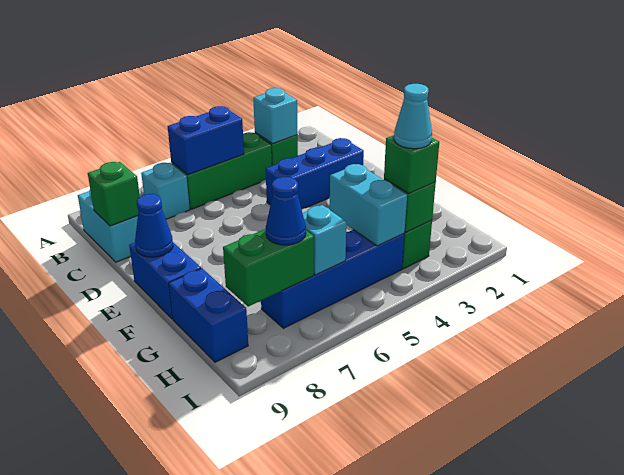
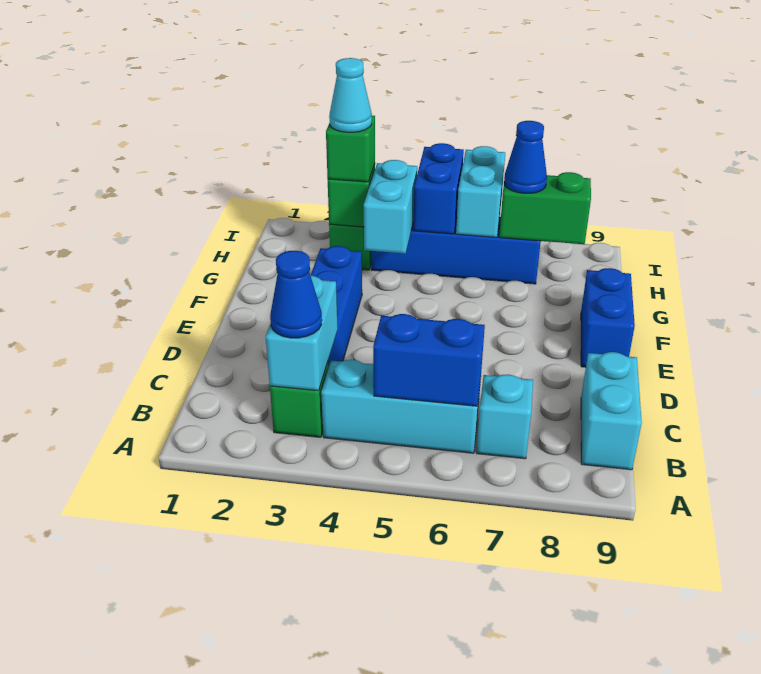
cyan brick B3 level 2 -> cyan brick B3:C3 level 2
green brick B4:B6 level 1 -> cyan brick B4:B6 level 1
green brick C9 level 2 -> none
blue brick D2:D4 level 1 -> blue brick D3:F3 level 1
blue cone E9 level 2 -> blue cone B3 level 3
blue brick G9:H9 level 1 -> blue brick H5:I5 level 2
cyan brick H6 level 2 -> cyan brick H6:I6 level 2

